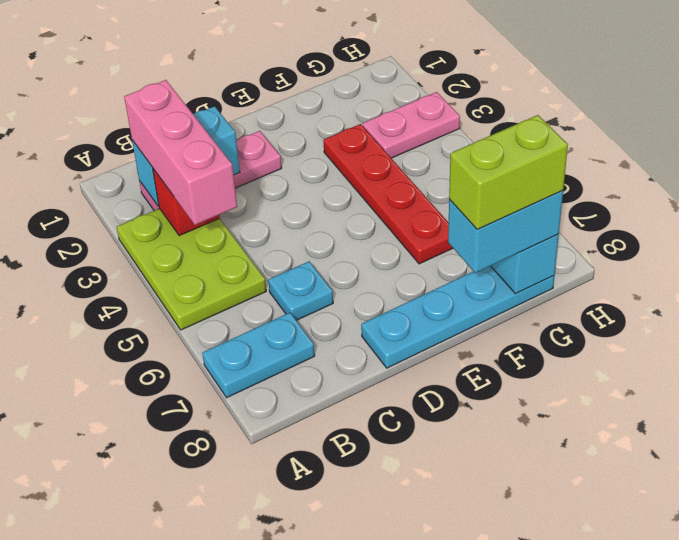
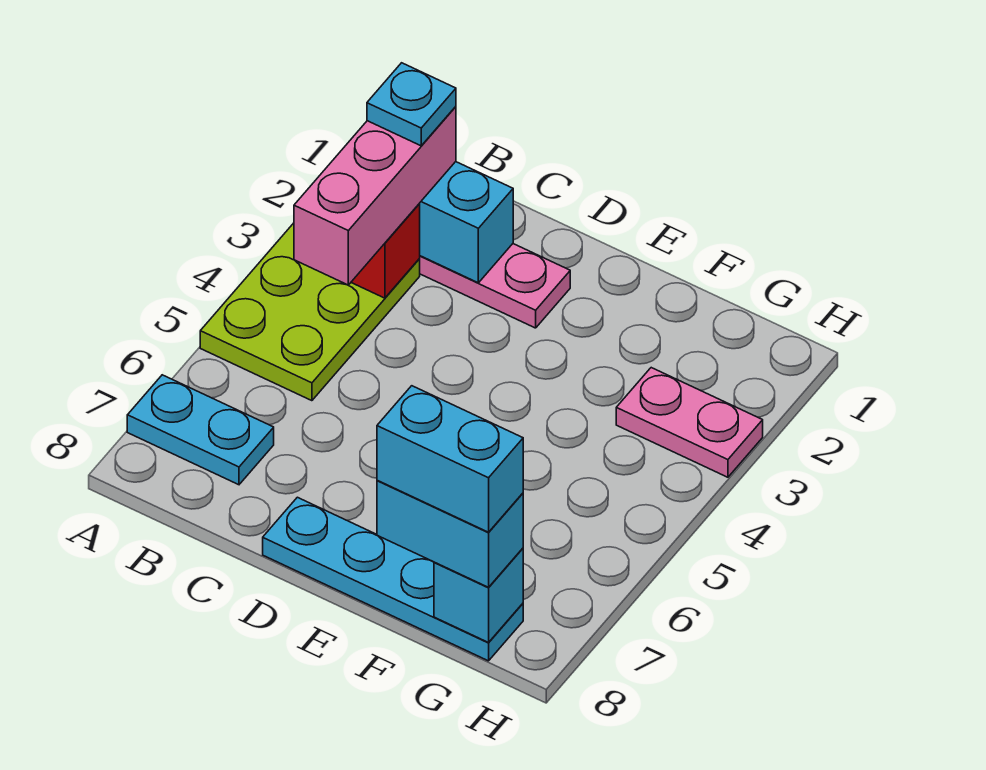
cyan plate C6 level 1 -> cyan plate B2 level 4
red plate F3:F6 level 1 -> none
lime brick F8:G8 level 4 -> cyan brick F8:G8 level 4

